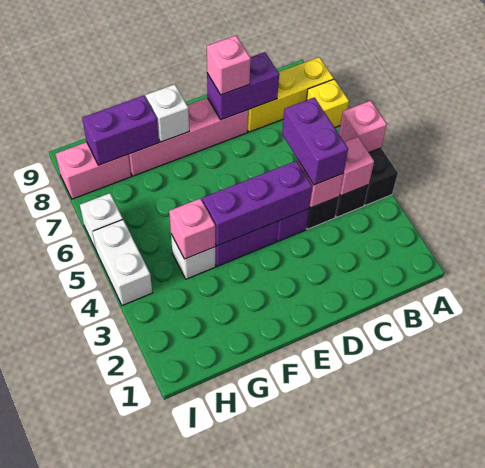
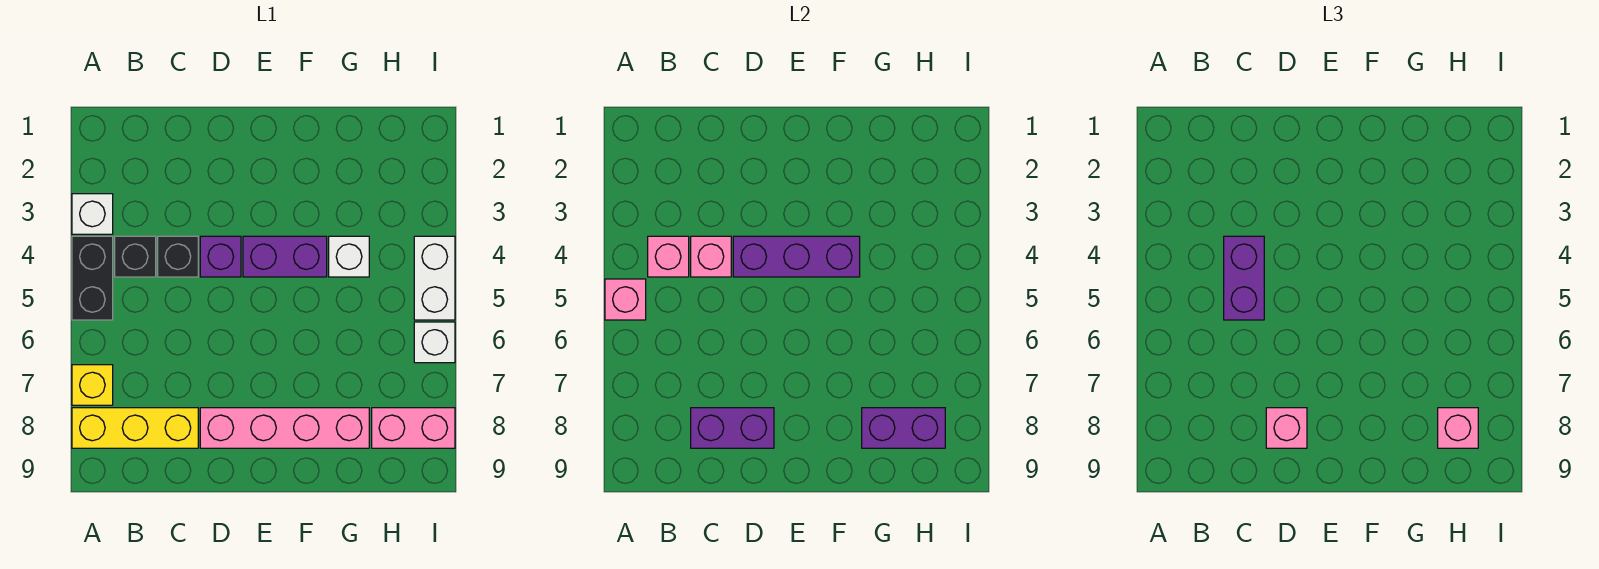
white brick F8 level 2 -> white brick A3 level 1
pink brick G4 level 2 -> pink brick H8 level 3

